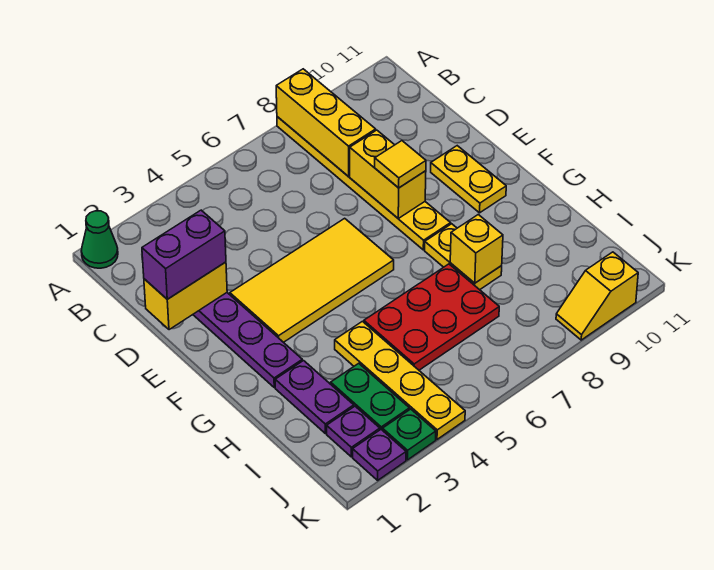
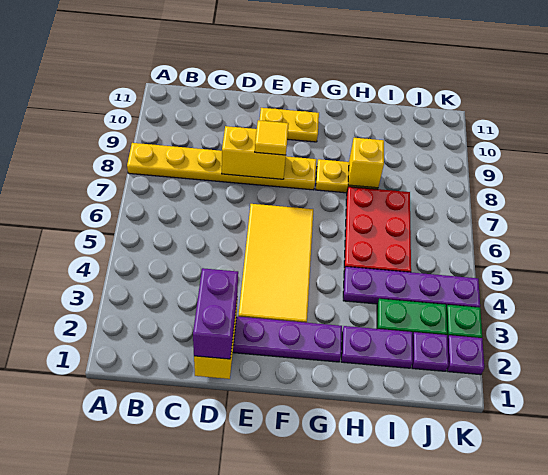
green cone A1 level 1 -> none
yellow brick A8:C8 level 2 -> none
yellow plate H4:K4 level 1 -> purple plate H4:K4 level 1
yellow slope K9:K10 level 1 top 10 -> none

